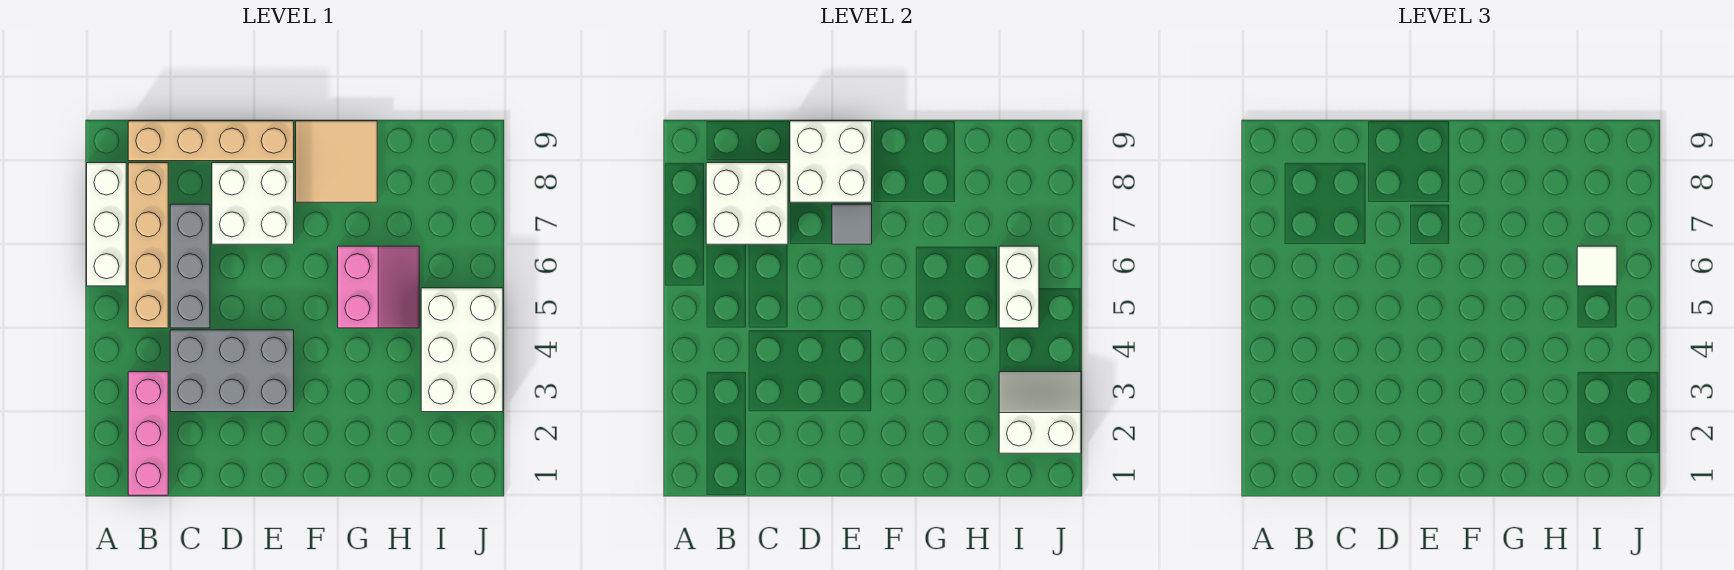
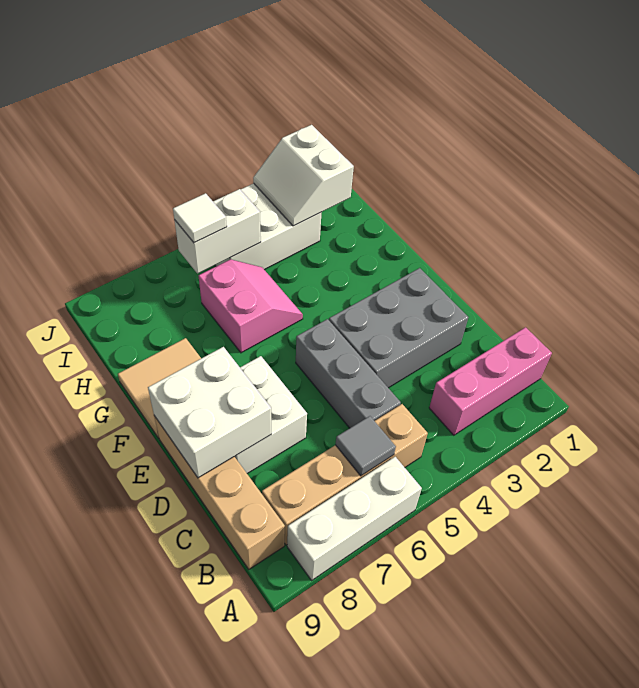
white brick B7:C8 level 2 -> none
grey brick C3:E4 level 1 -> grey brick D2:E4 level 1
grey brick C5:C7 level 1 -> grey brick C5:E5 level 1
grey tile E7 level 2 -> grey tile B6 level 2
pink slope G5:H6 level 1 top G -> pink slope G5:H6 level 1 top 6

